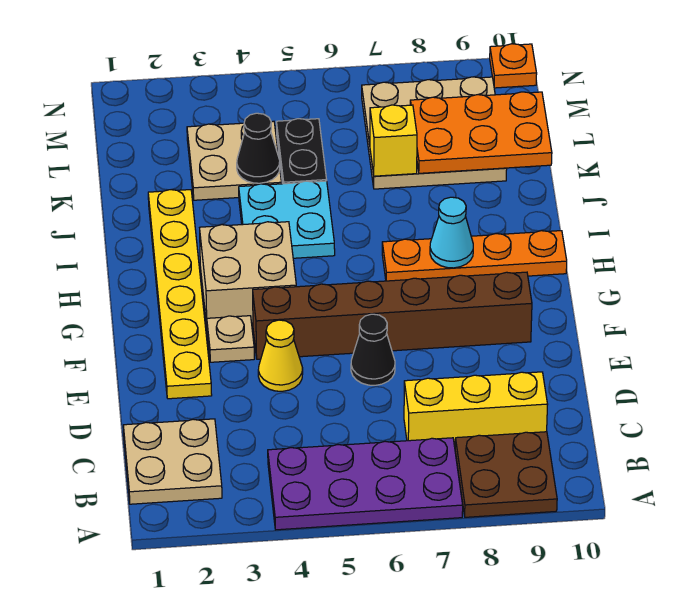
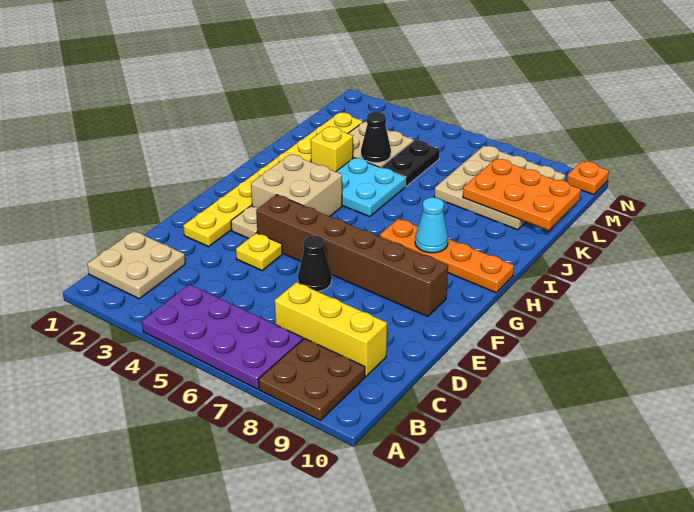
yellow plate E2:J2 level 1 -> yellow plate E2:L2 level 1
yellow cone E4 level 1 -> yellow plate E4 level 1
yellow brick K7 level 2 -> yellow brick J3 level 1

